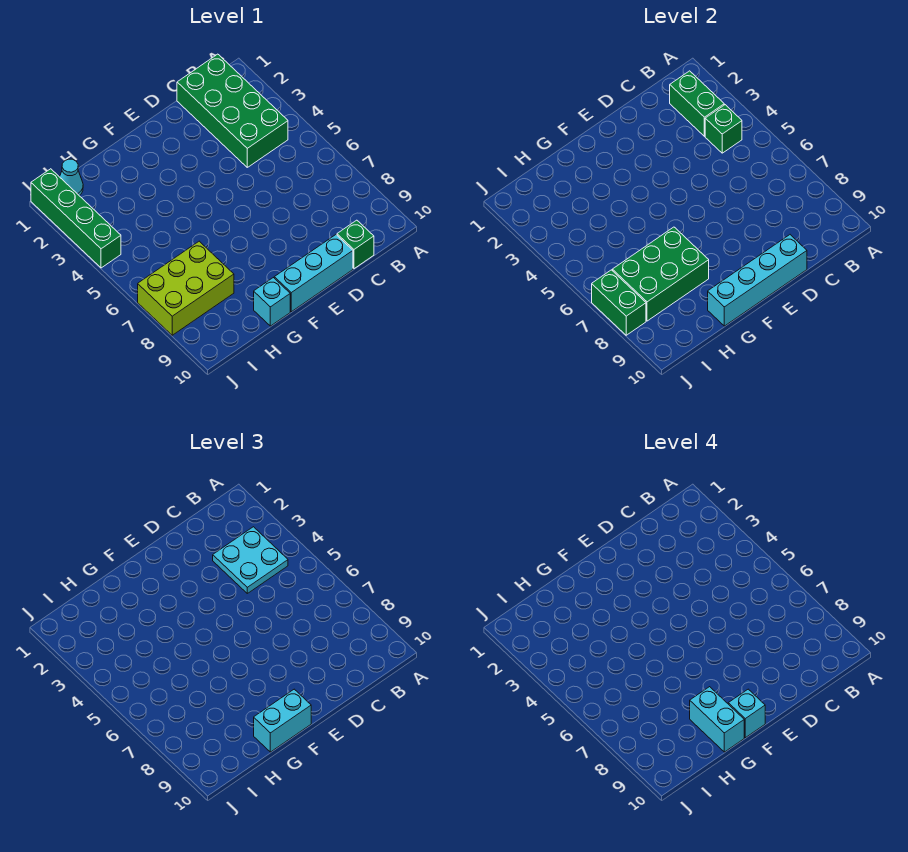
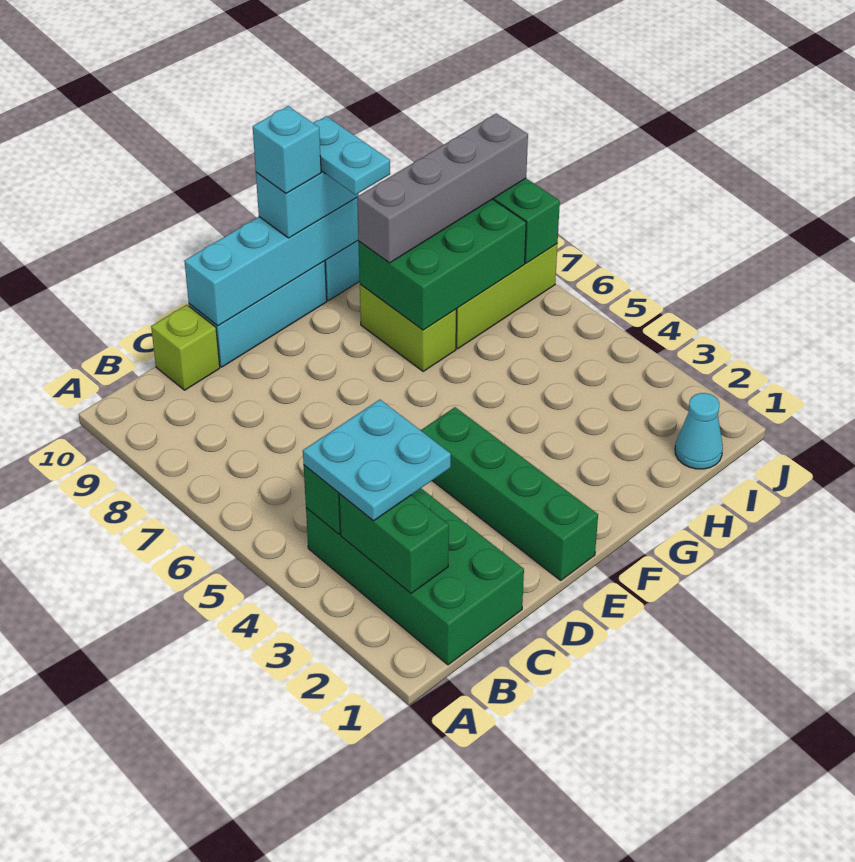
green brick C10 level 1 -> lime brick C10 level 1
none -> lime brick G7:G8 level 1
none -> grey brick G8:J8 level 3
cyan brick G9:G10 level 4 -> cyan plate G9:G10 level 4
green brick J1:J4 level 1 -> green brick E1:E4 level 1

